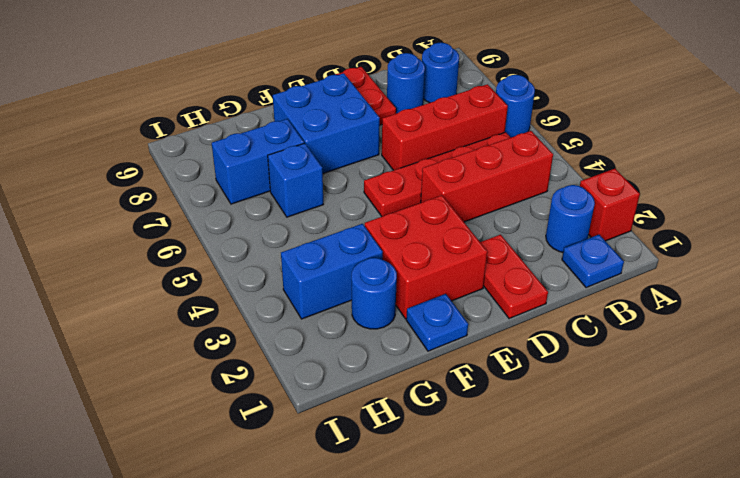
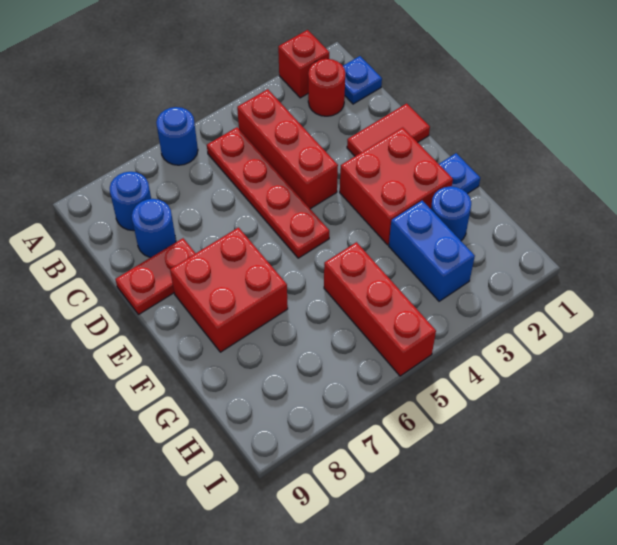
blue round brick B2 level 1 -> red round brick B2 level 1
red brick B6:D6 level 1 -> red brick G5:I5 level 1
red plate D1:D2 level 1 -> red tile D1:D2 level 1
blue brick E7:F8 level 1 -> red brick E7:F8 level 1
blue brick G6 level 1 -> none
blue brick G7:H7 level 1 -> none

